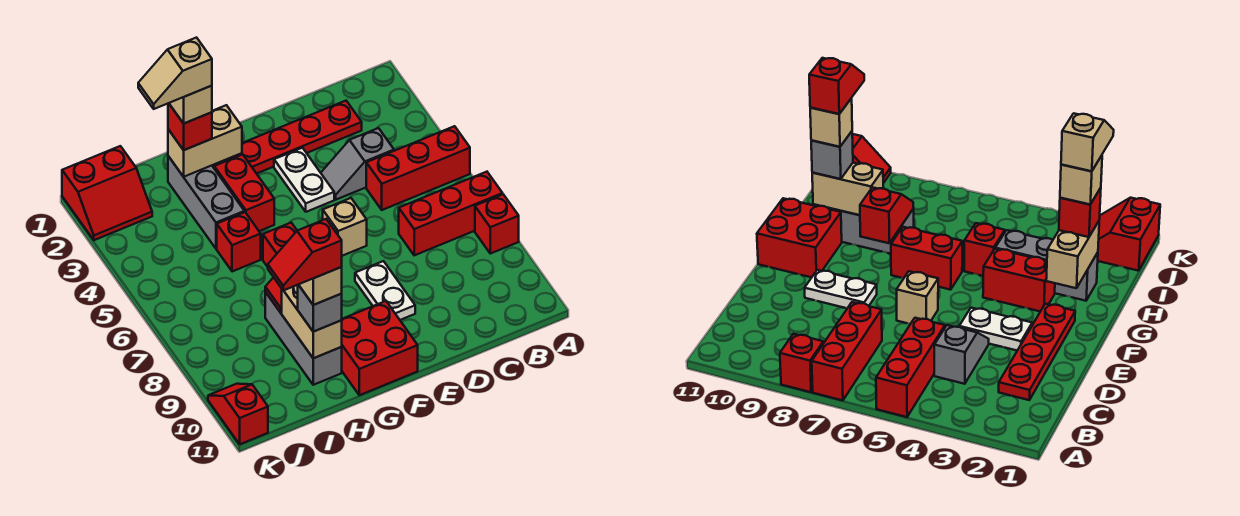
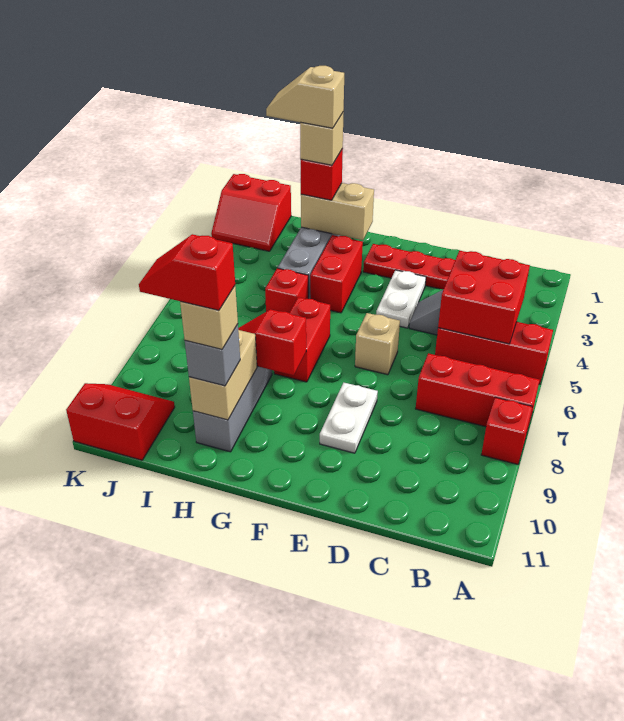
red brick F10:G11 level 1 -> red brick B4:C5 level 2
red slope K10:K11 level 1 top 11 -> red slope J10:K11 level 1 top 11

